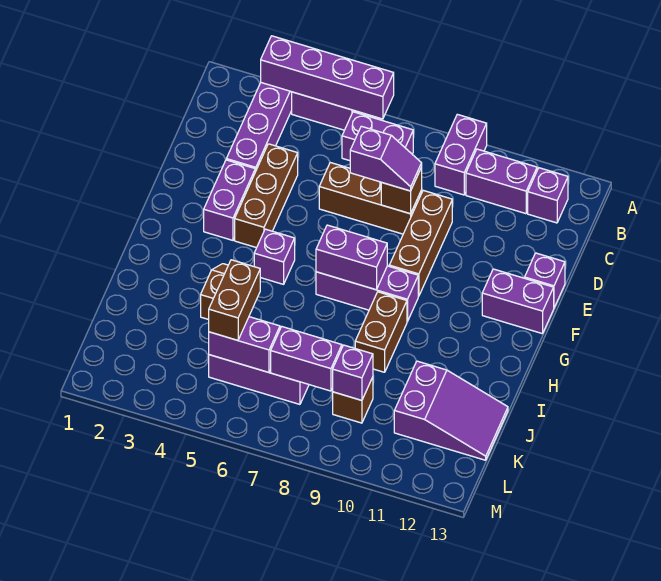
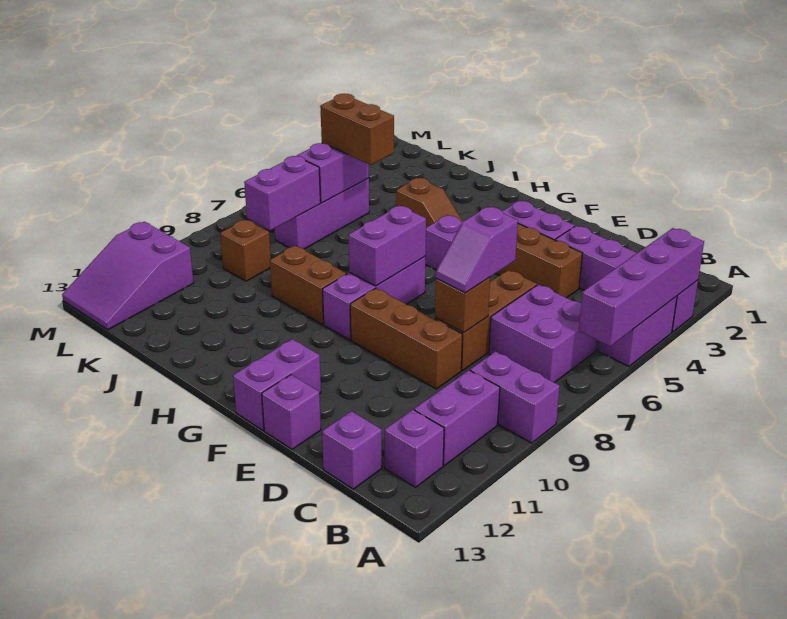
purple brick B6:B7 level 1 -> purple brick B6:C7 level 1
purple slope J11:K13 level 1 top 11 -> purple slope L11:M13 level 1 top 11
purple brick K9 level 2 -> purple brick C13 level 1

